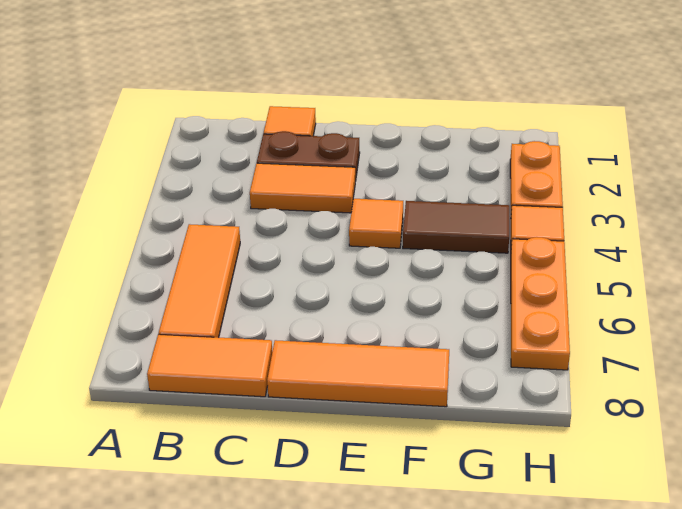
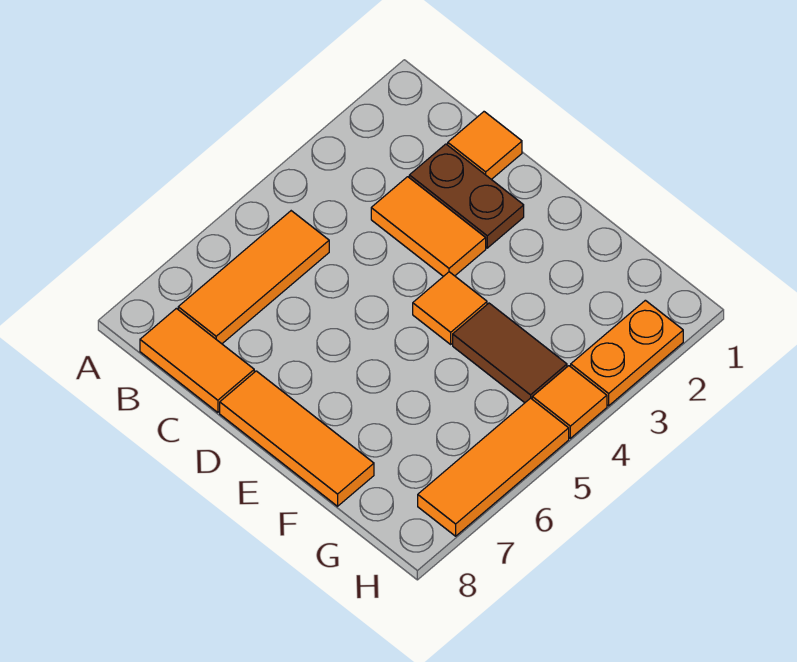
orange plate H5:H7 level 1 -> orange tile H5:H7 level 1

